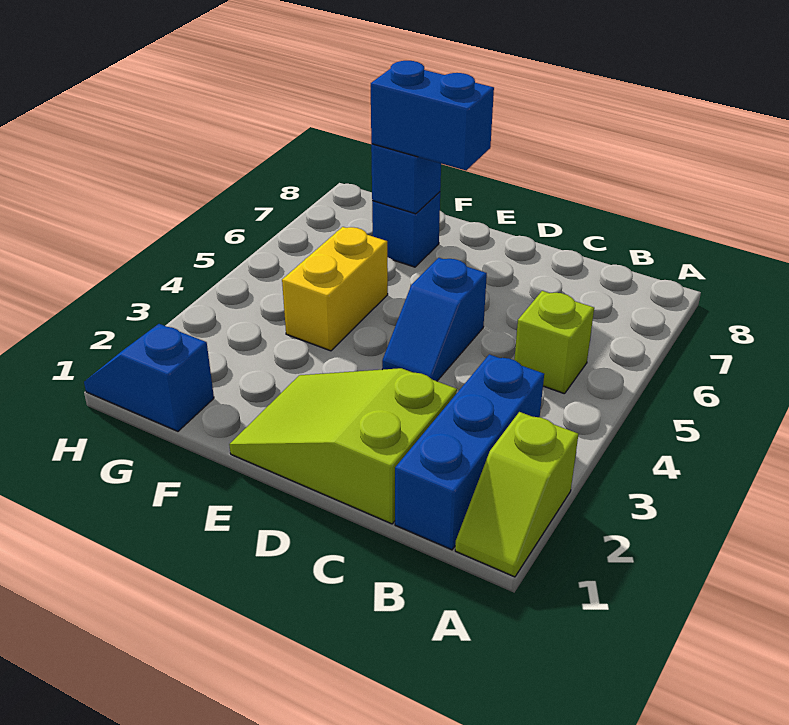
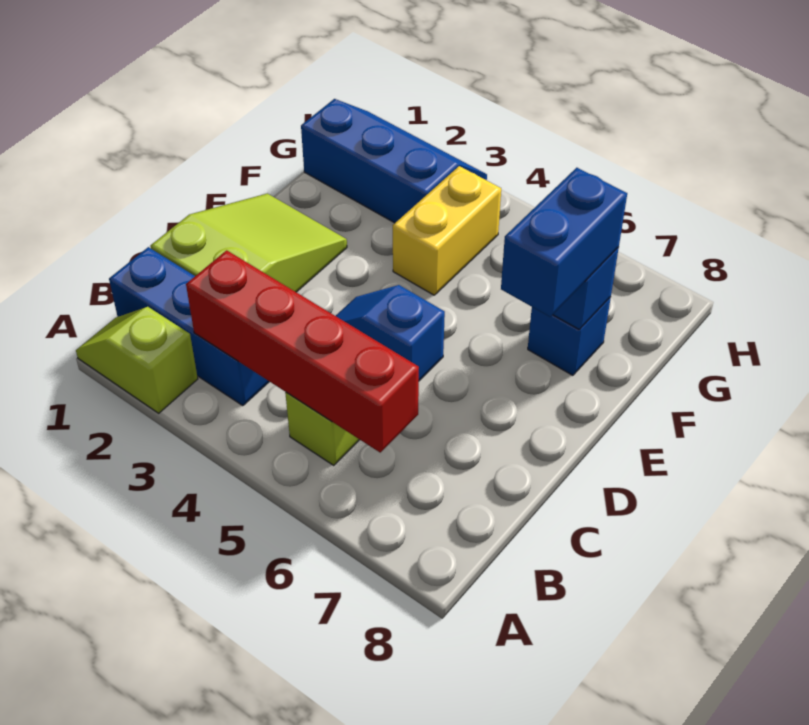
none -> red brick B3:B6 level 2
yellow brick F4:F5 level 1 -> yellow brick F4:G4 level 1
blue slope G1:H1 level 1 top G -> blue slope G1:H3 level 1 top G

